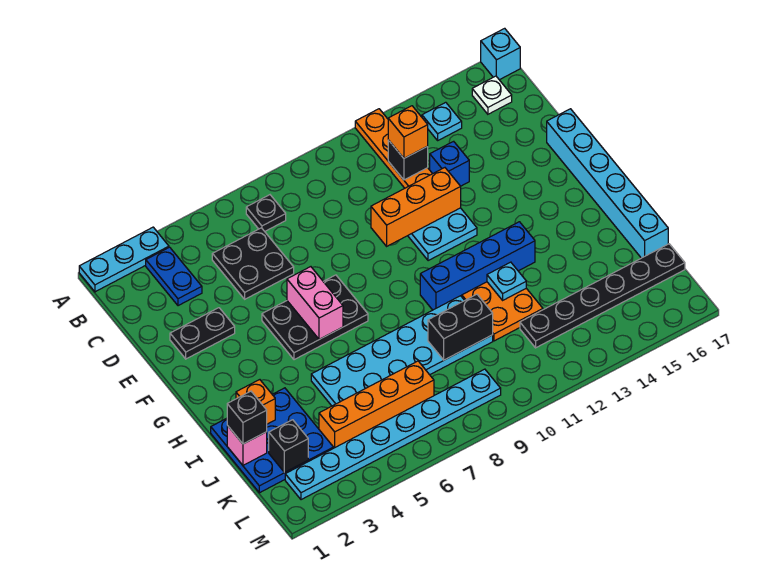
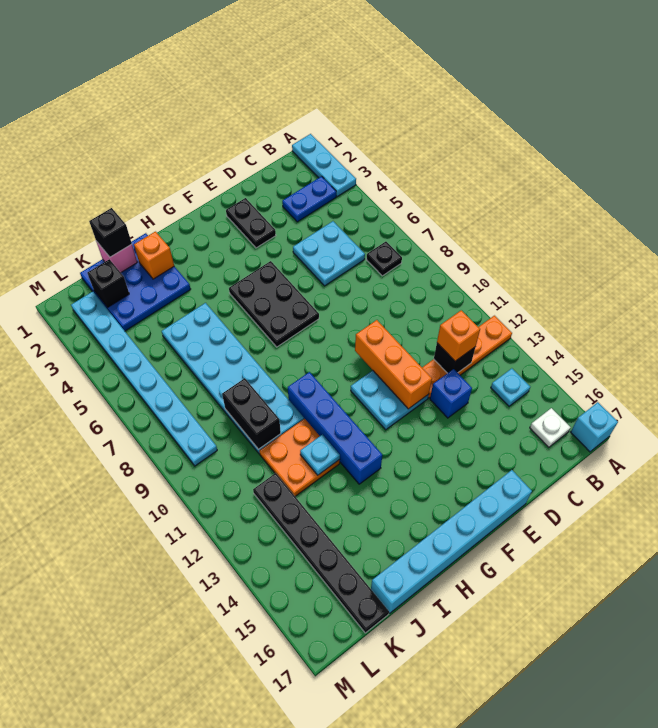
black plate C5:D6 level 1 -> cyan plate C5:D6 level 1
pink brick F6:G6 level 2 -> none
orange brick K4:K7 level 1 -> none

